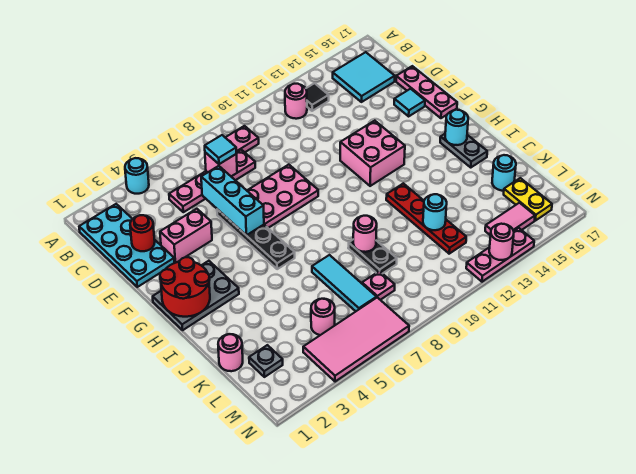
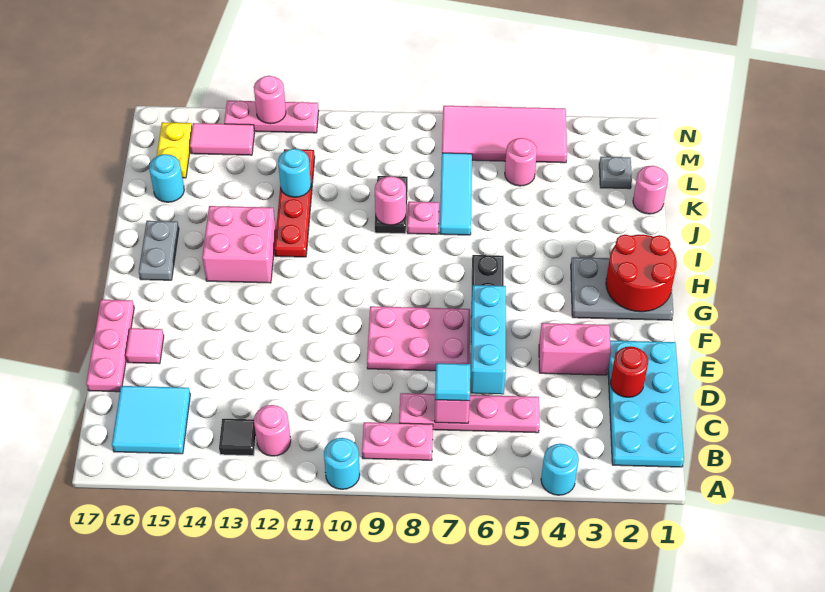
cyan tile E16 level 1 -> pink tile E16 level 1
pink brick F12:G13 level 1 -> pink brick H13:I14 level 1
cyan round brick H16 level 2 -> cyan round brick A10 level 1
pink plate L8 level 1 -> pink plate J8 level 1

